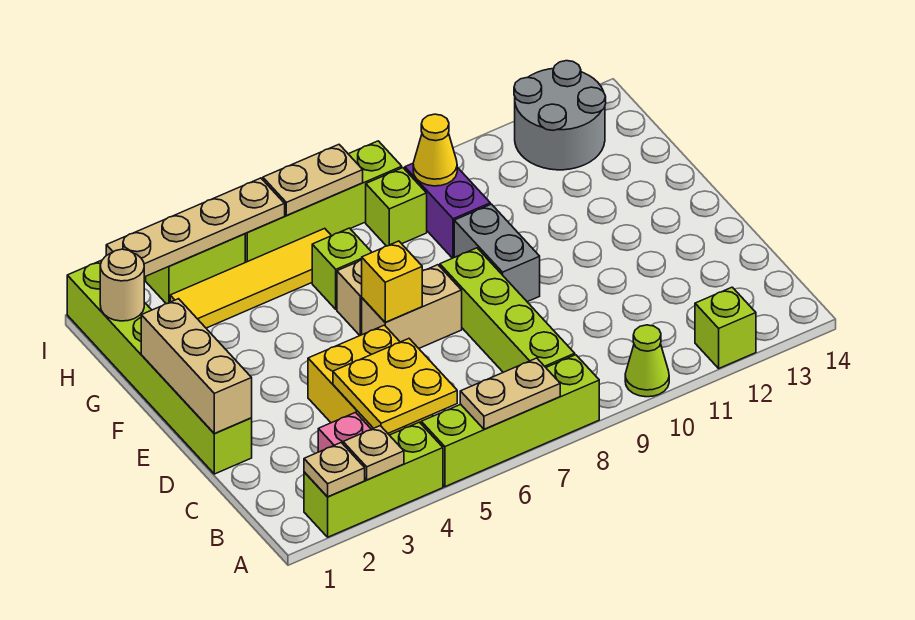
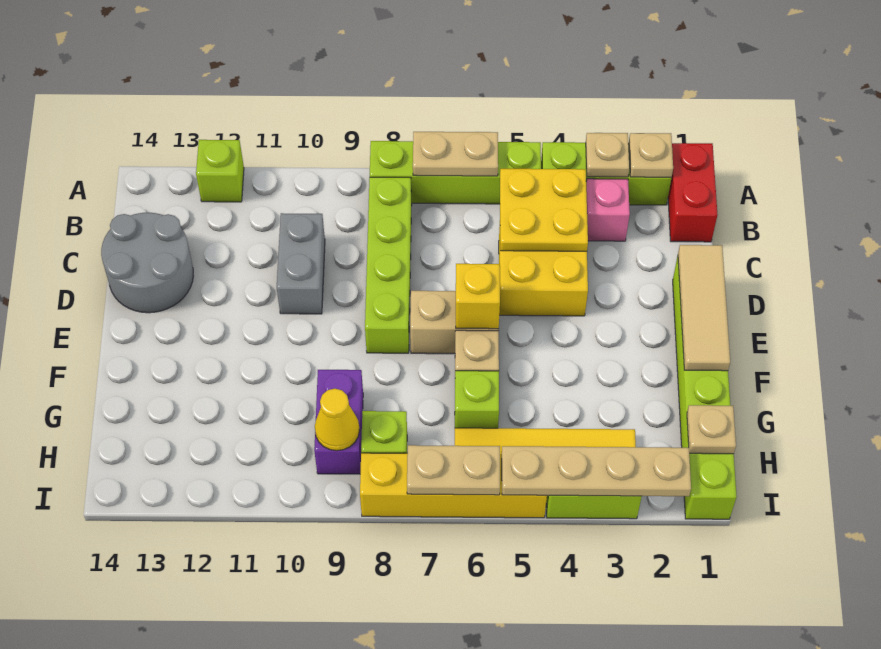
none -> red brick A1:B1 level 1
lime cone A10 level 1 -> none
tan brick D1:F1 level 2 -> tan tile D1:F1 level 2
grey brick E9:F9 level 1 -> grey brick C10:D10 level 1
tan round brick H1 level 2 -> tan plate H1 level 2
grey round brick H12:I13 level 1 -> grey round brick C13:D14 level 1
lime brick I5:I8 level 1 -> yellow brick I5:I8 level 1

